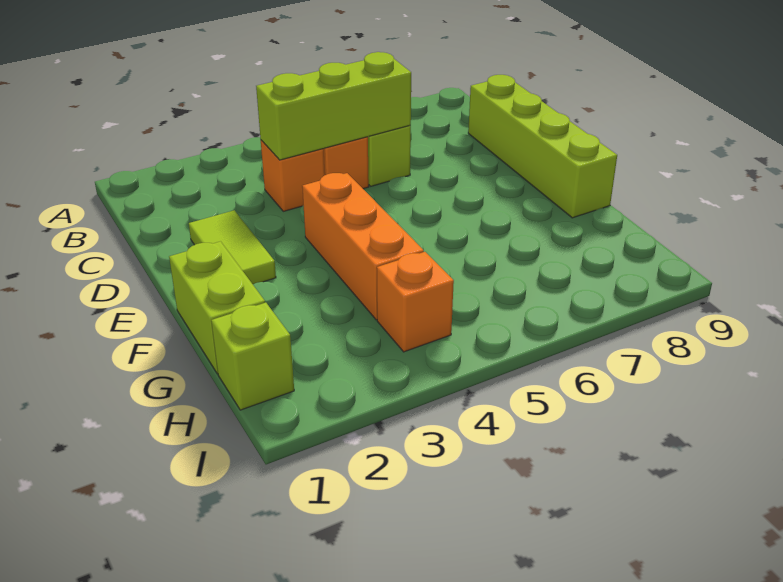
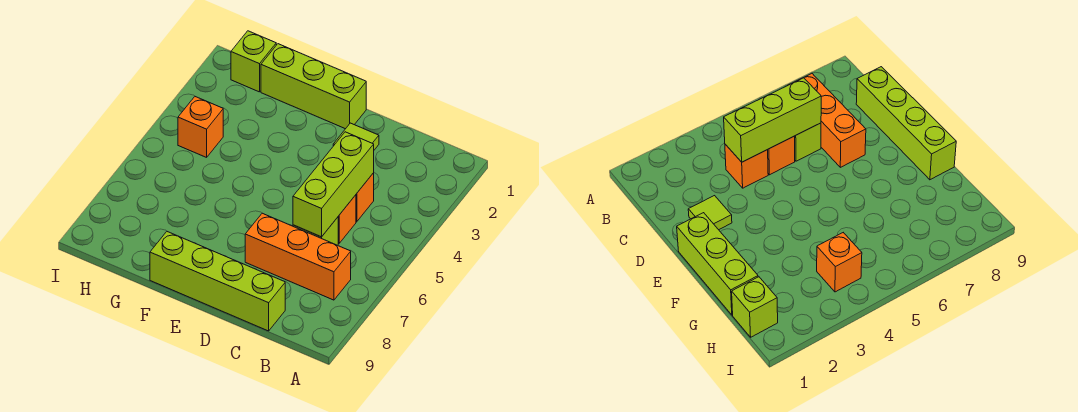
lime tile D2:E2 level 1 -> lime tile D2 level 1
orange brick E4:G4 level 1 -> orange brick B7:D7 level 1
lime brick F1:G1 level 1 -> lime brick E1:G1 level 1

